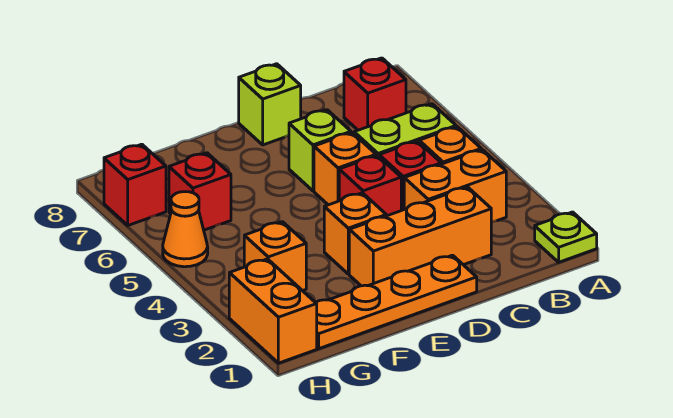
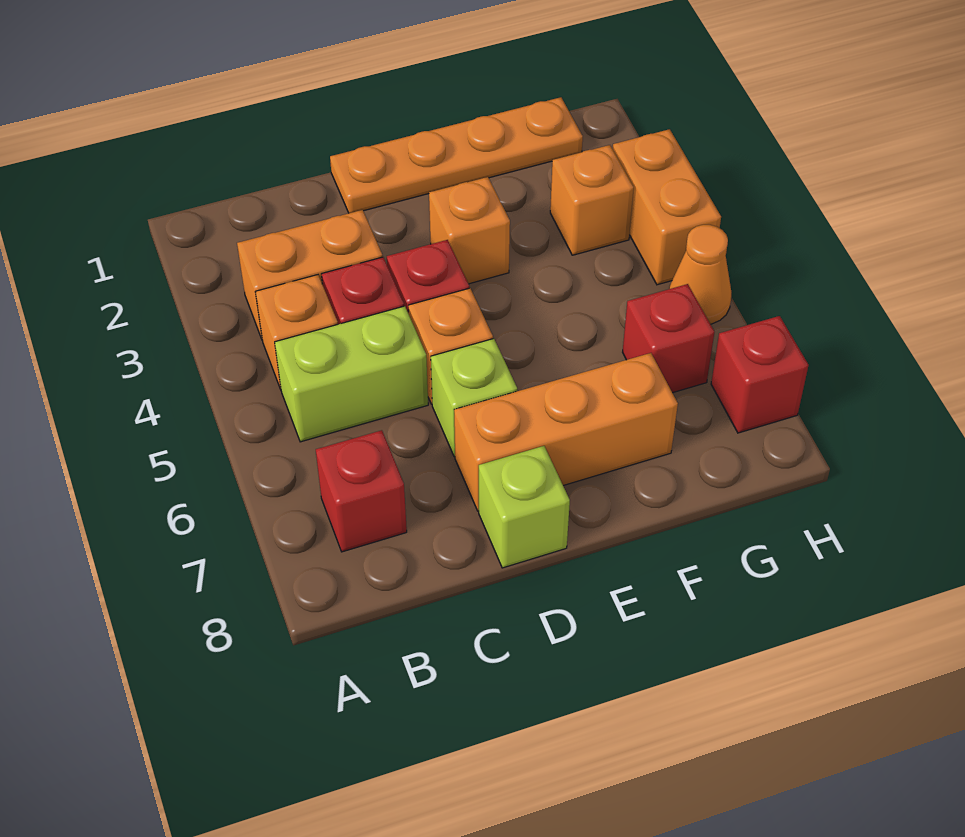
lime plate A1 level 1 -> none
orange brick C2:E2 level 1 -> orange brick D7:F7 level 1
orange brick H1:H2 level 1 -> orange brick H3:H4 level 1

